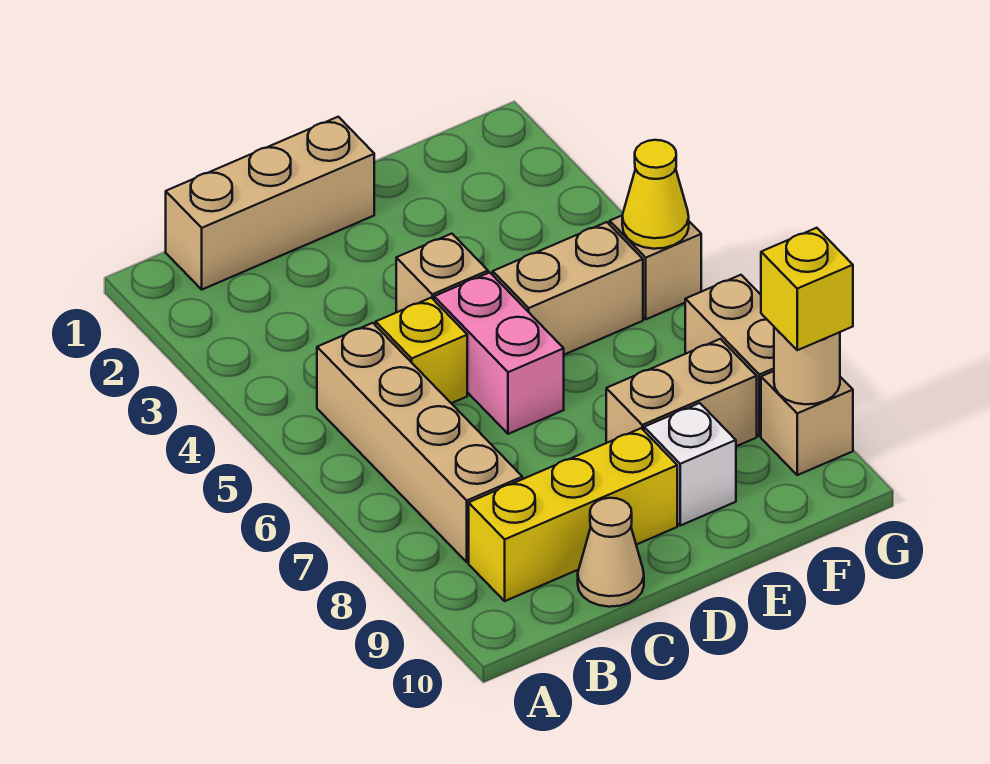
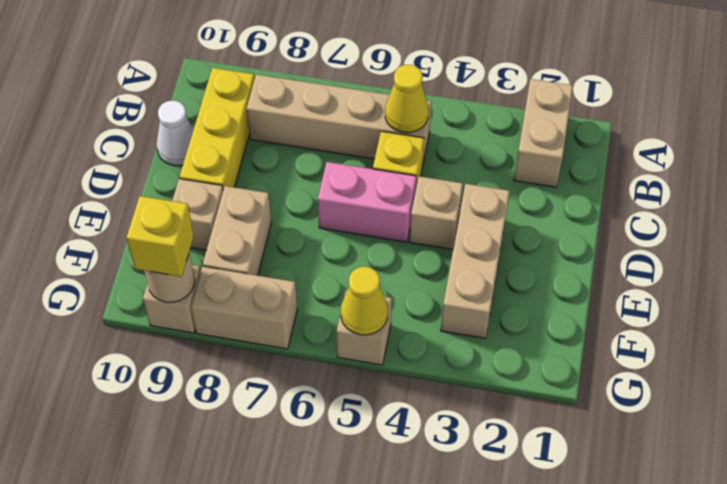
tan brick B1:D1 level 1 -> tan brick D3:F3 level 1
none -> yellow cone B5 level 2
tan cone C10 level 1 -> white cone C10 level 1
tan brick E5:F5 level 1 -> tan brick A2:B2 level 1
white brick E9 level 1 -> tan brick E9 level 1

